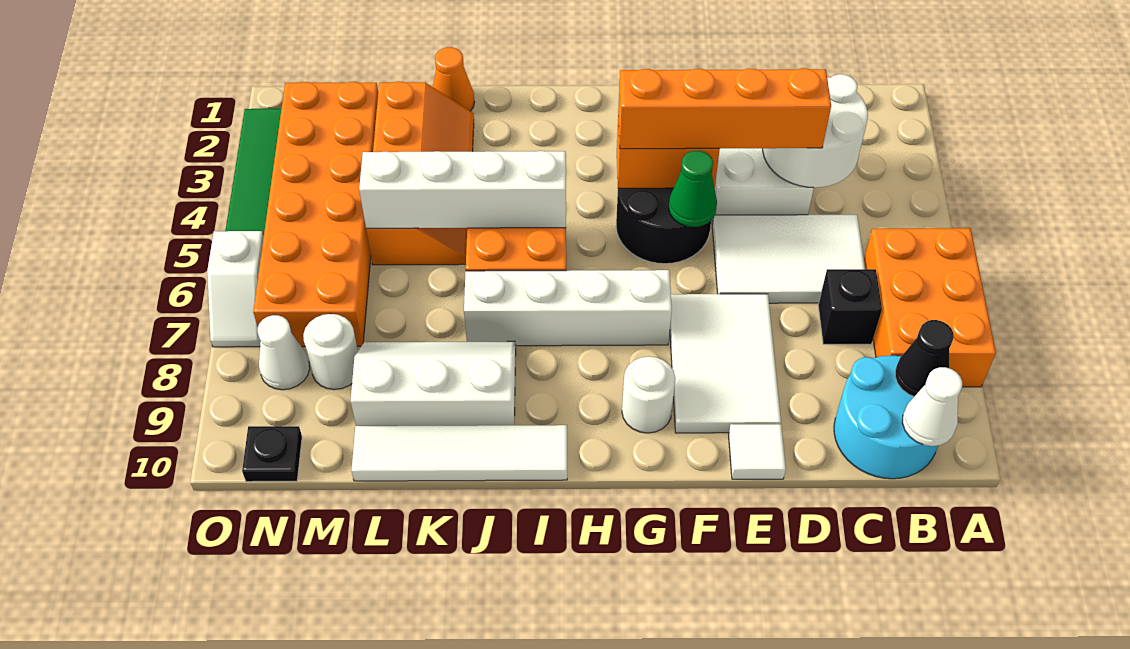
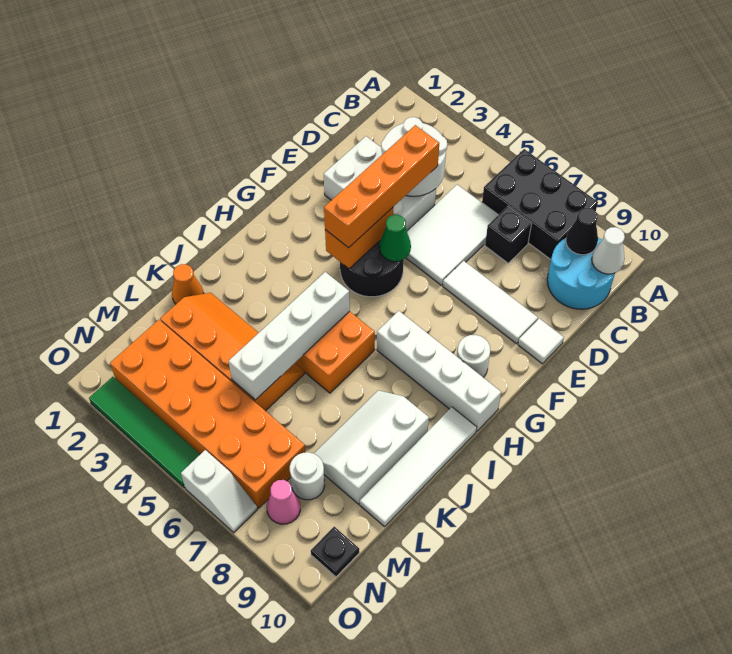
orange brick A6:B8 level 1 -> black brick A6:B8 level 1
white tile E7:F9 level 1 -> white tile E7:E9 level 1
white brick G7:J7 level 1 -> white brick H7:H10 level 1
white cone N8 level 1 -> pink cone N8 level 1

